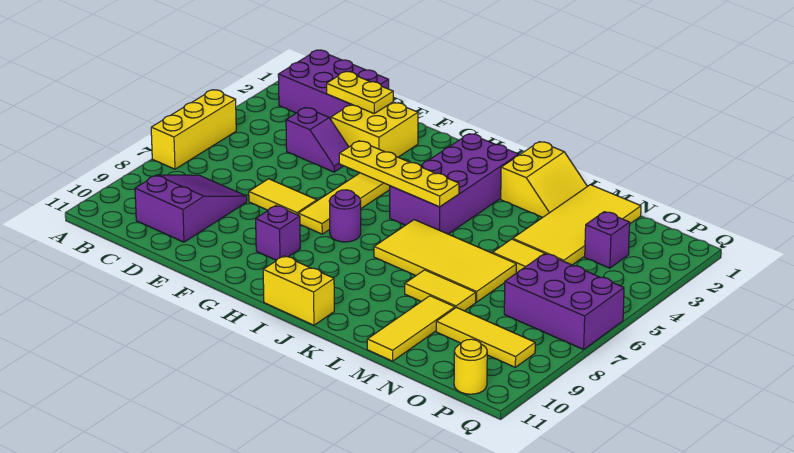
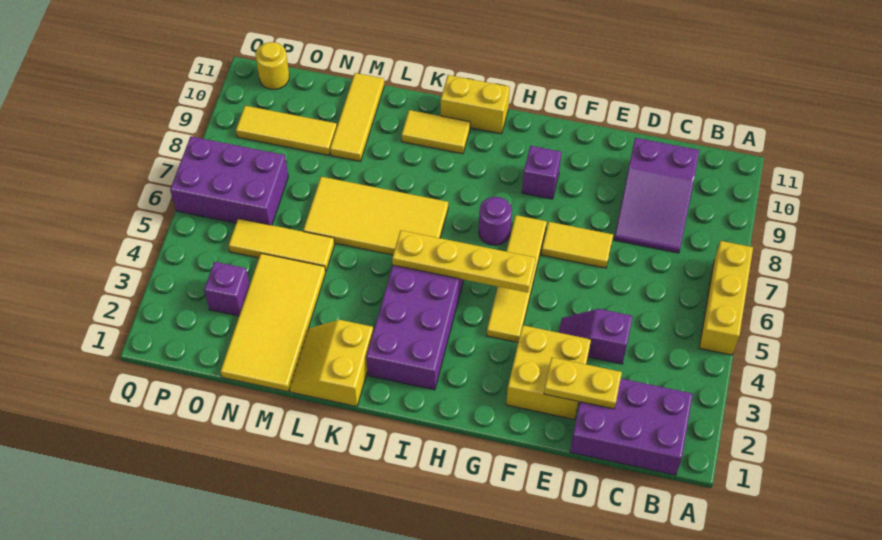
yellow tile L8:M8 level 1 -> yellow tile J10:K10 level 1

